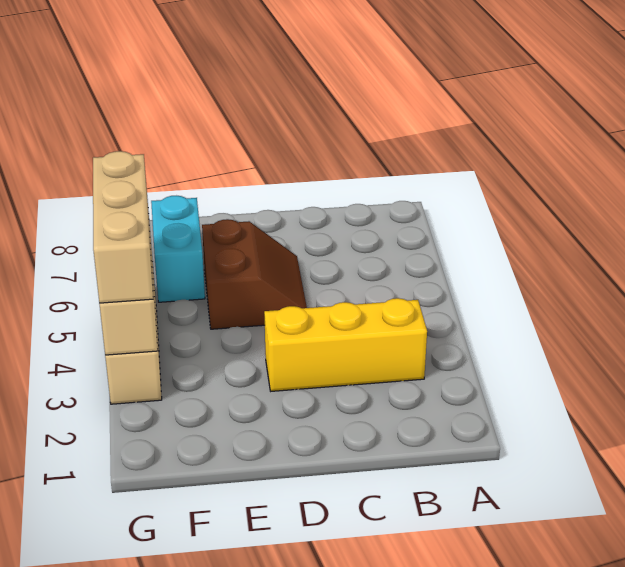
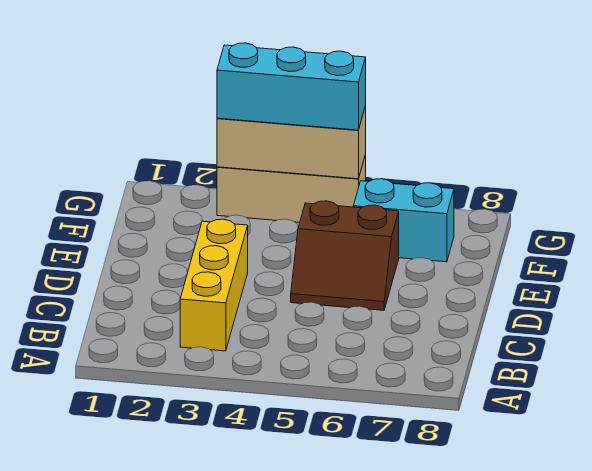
tan brick G3:G5 level 3 -> cyan brick G3:G5 level 3

